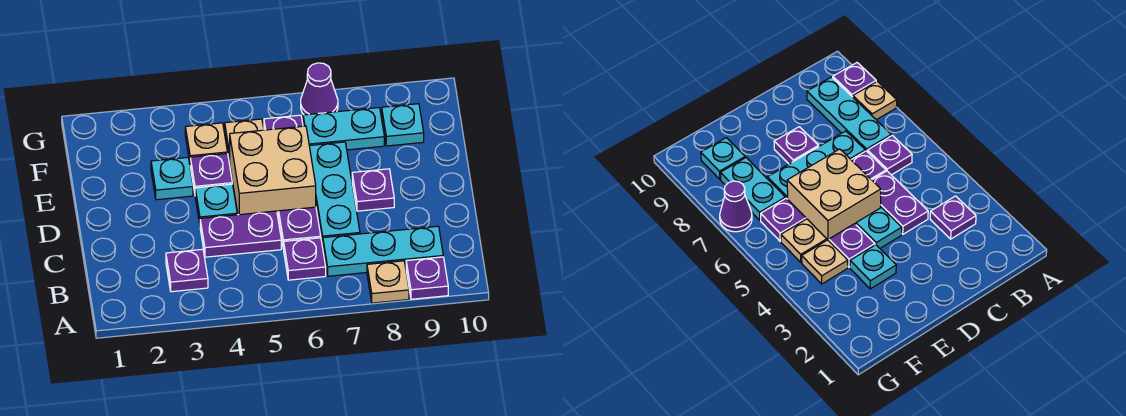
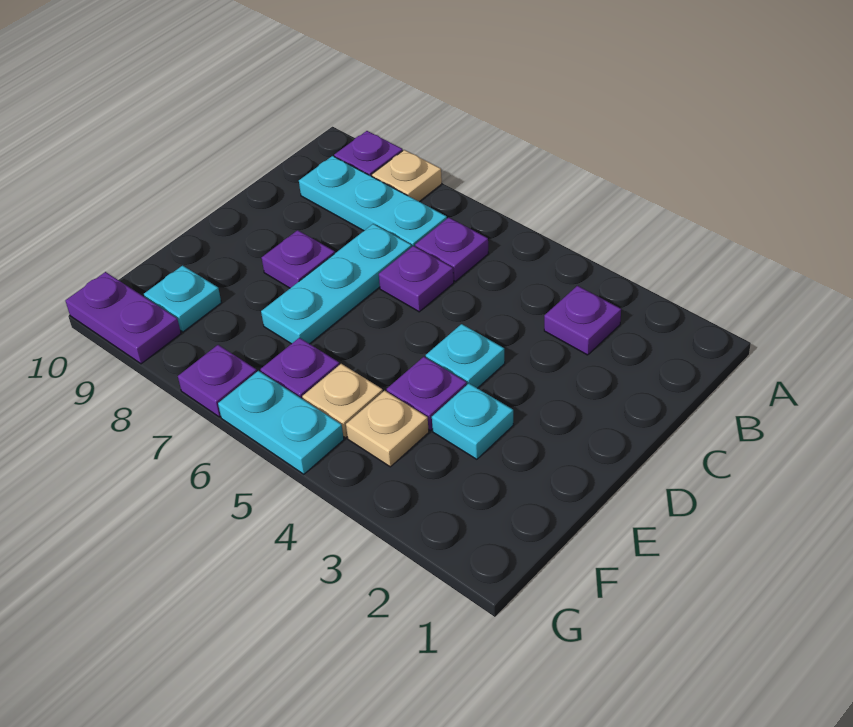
purple plate C4:C5 level 1 -> purple plate G9:G10 level 1
tan brick D5:E6 level 1 -> none
cyan plate F7:F8 level 1 -> cyan plate G5:G6 level 1
purple cone G7 level 1 -> purple plate G7 level 1

